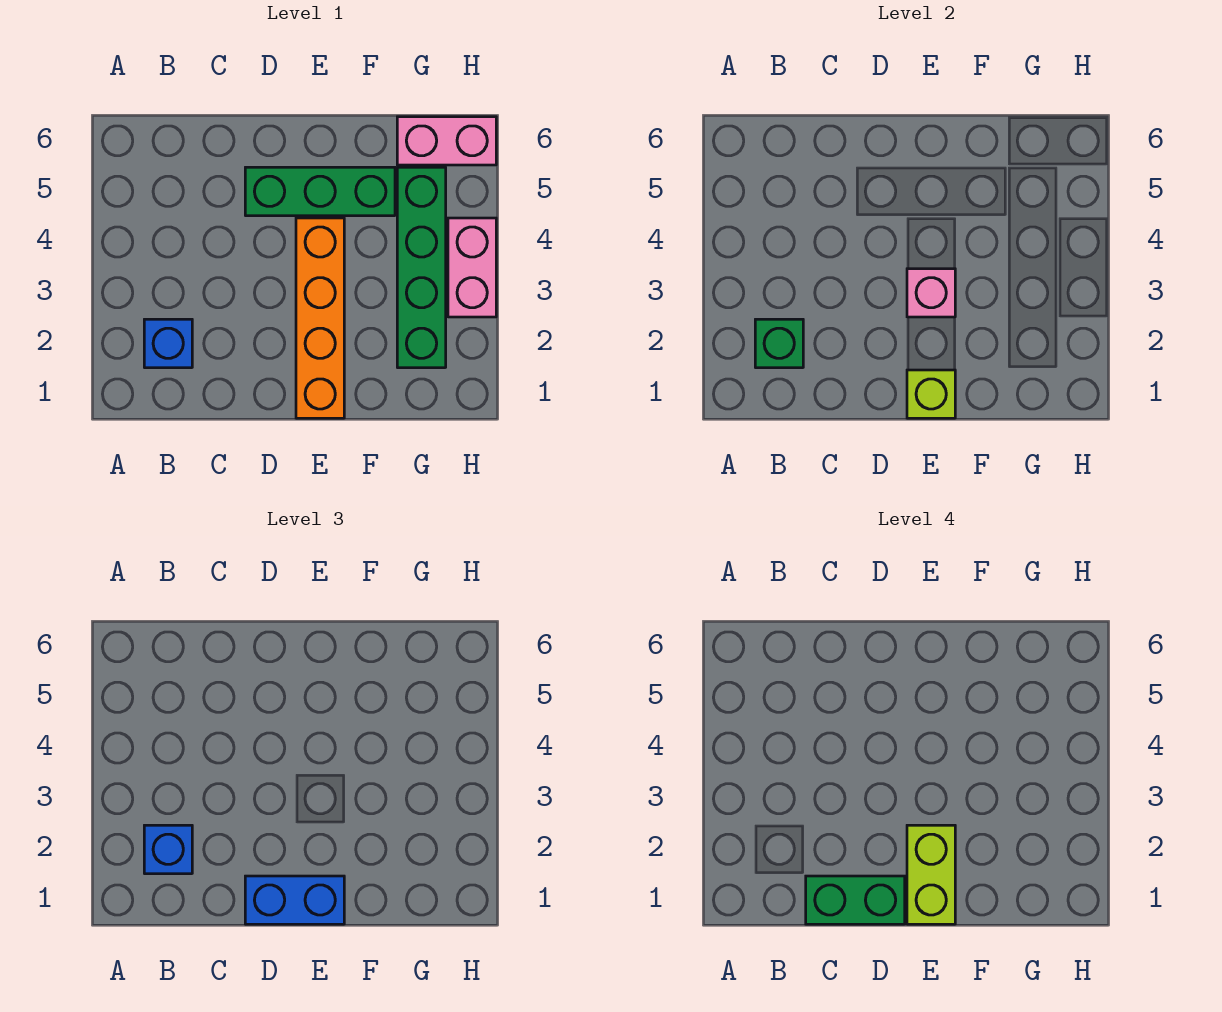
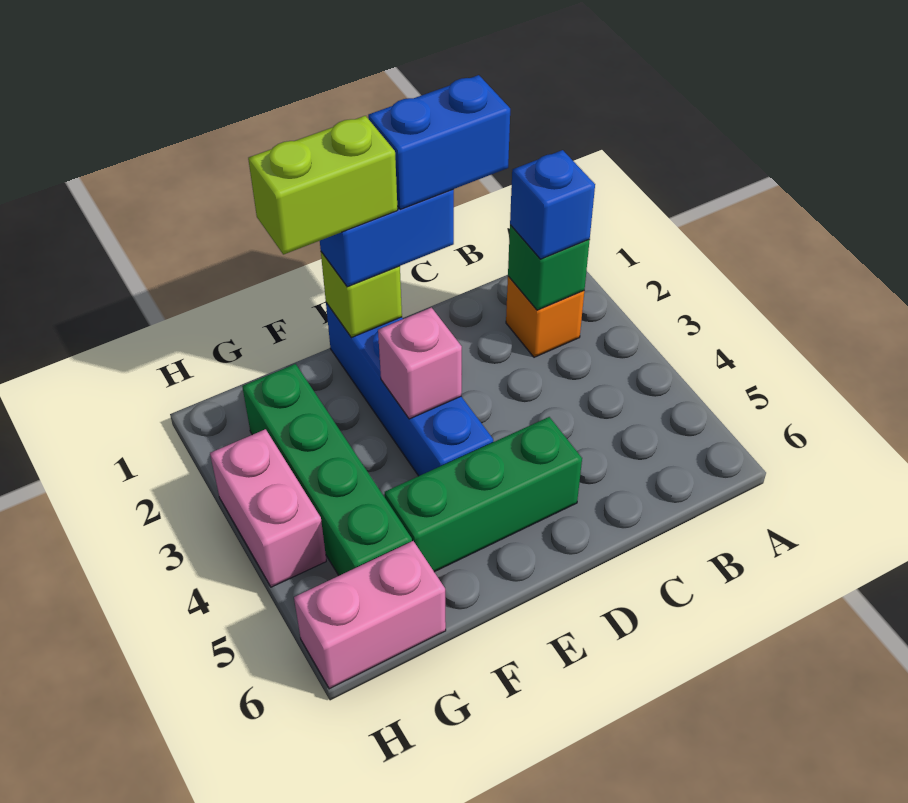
blue brick B2 level 1 -> orange brick B2 level 1
green brick C1:D1 level 4 -> blue brick C1:D1 level 4
orange brick E1:E4 level 1 -> blue brick E1:E4 level 1
lime brick E1:E2 level 4 -> lime brick E1:F1 level 4

